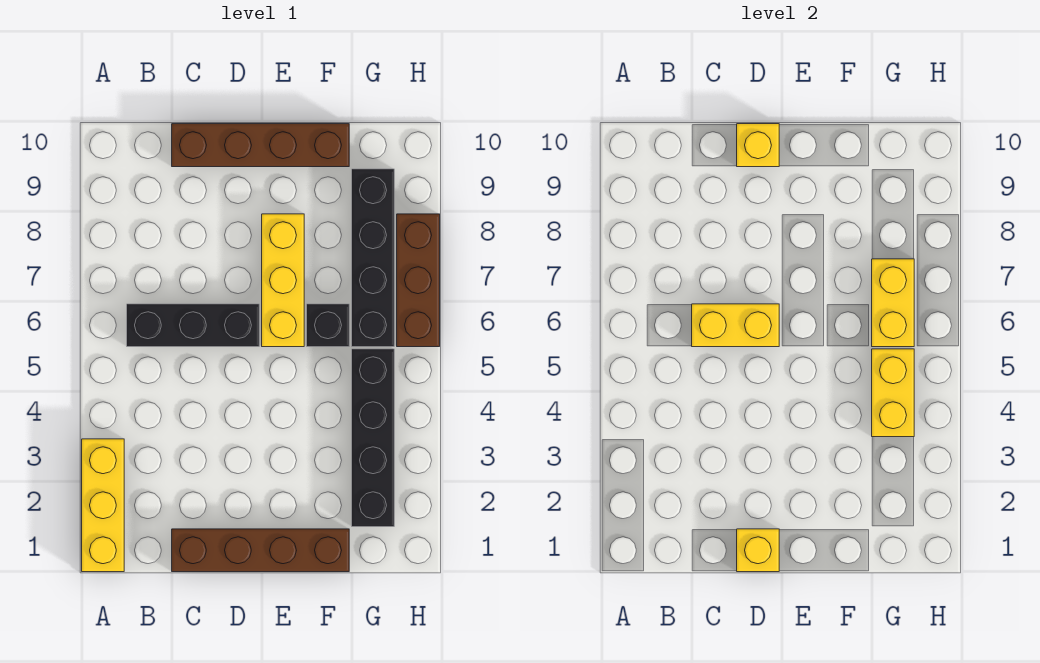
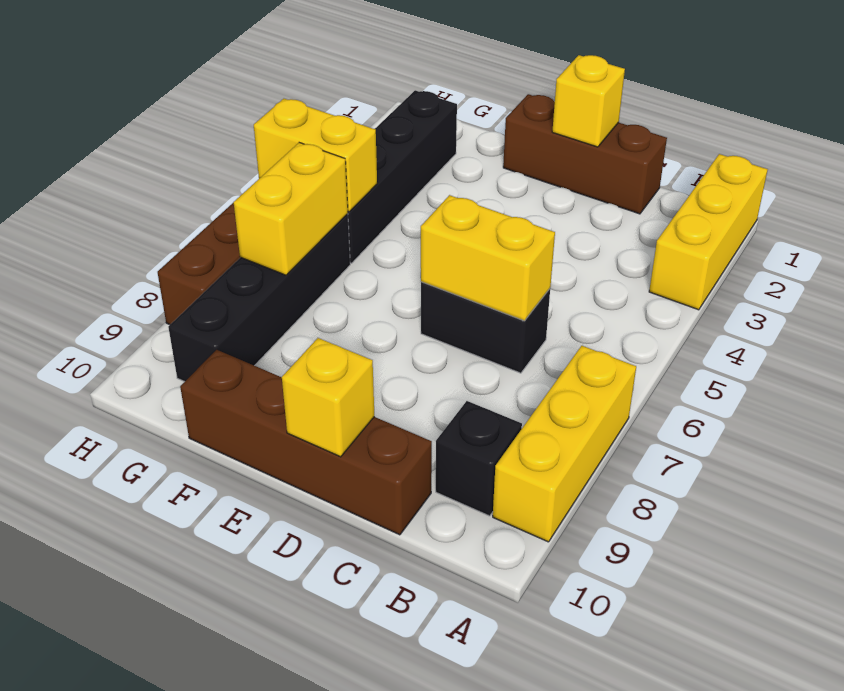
black brick B6:D6 level 1 -> black brick C6:D6 level 1
brown brick C1:F1 level 1 -> brown brick C1:E1 level 1
yellow brick E6:E8 level 1 -> yellow brick A7:A9 level 1
black brick F6 level 1 -> black brick B9 level 1
yellow brick G4:G5 level 2 -> yellow brick G5:H5 level 2

